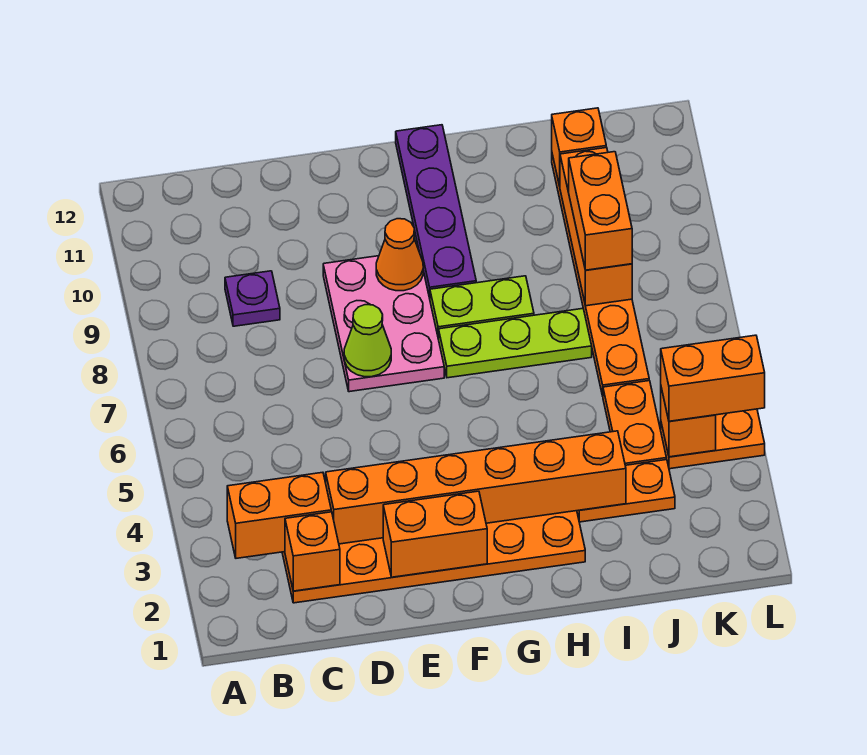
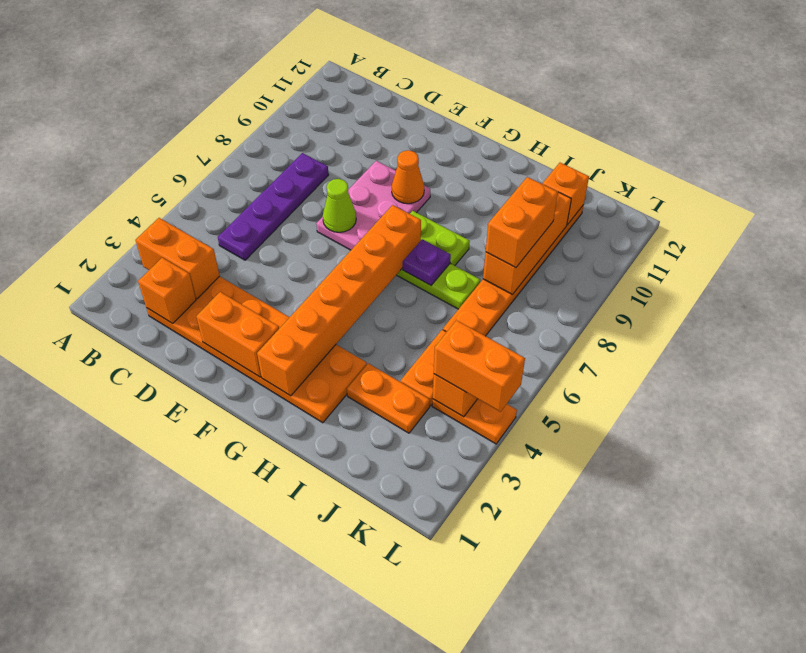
purple plate C9 level 1 -> purple plate H7 level 2
orange brick D3:I3 level 2 -> orange brick G2:G7 level 2
purple plate G9:G12 level 1 -> purple plate C5:C8 level 1

